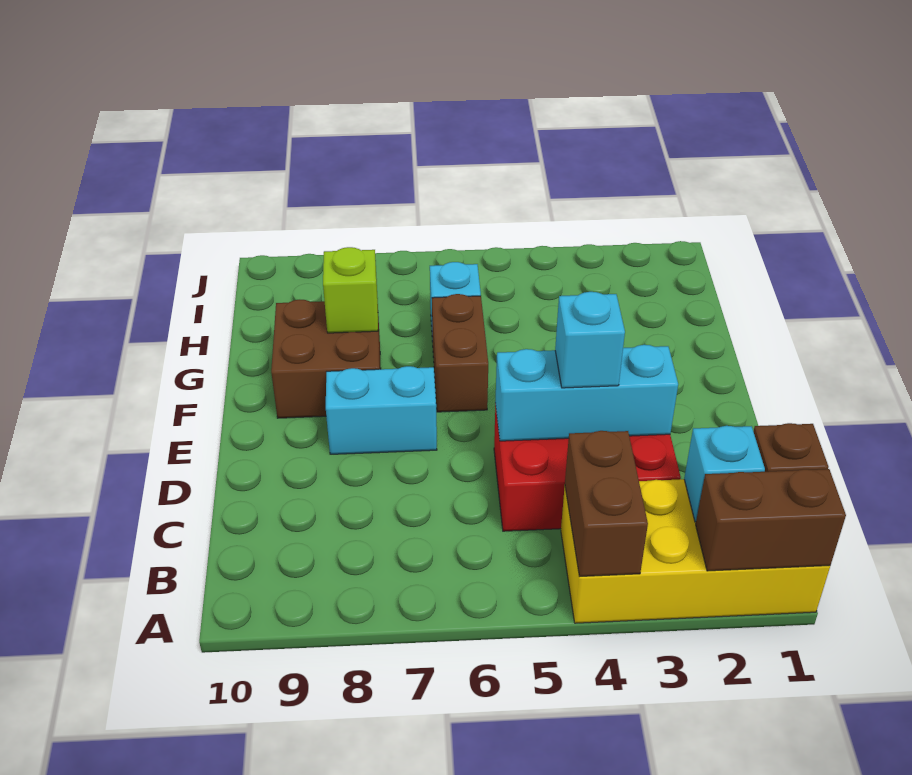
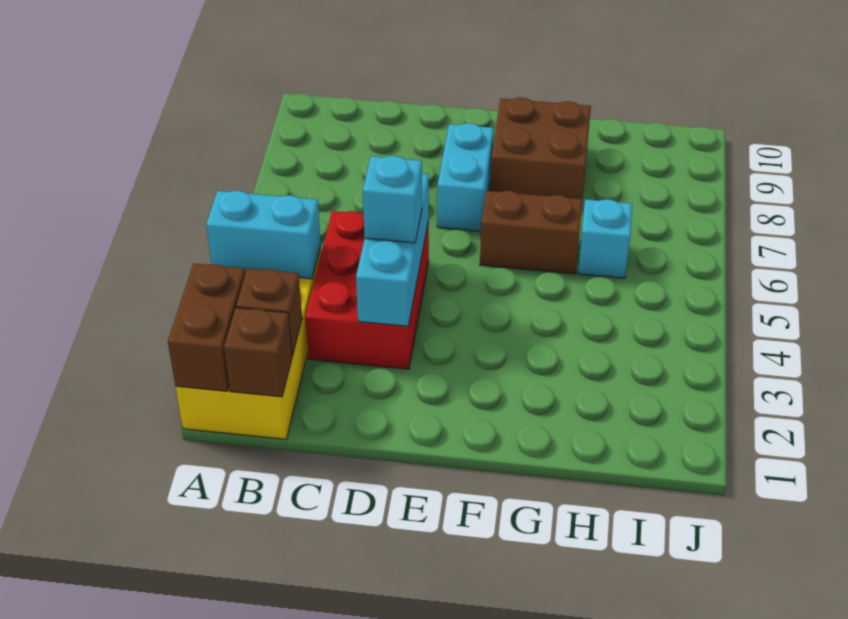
brown brick A4:B4 level 2 -> cyan brick A4:B4 level 2
cyan brick B2 level 2 -> brown brick B2 level 2
lime brick G8 level 2 -> none

